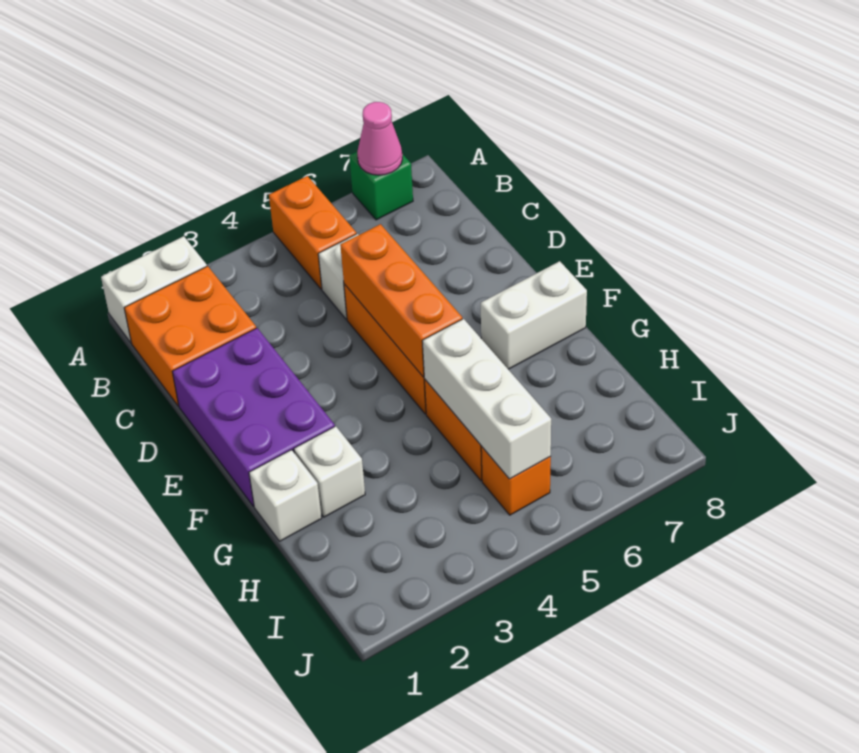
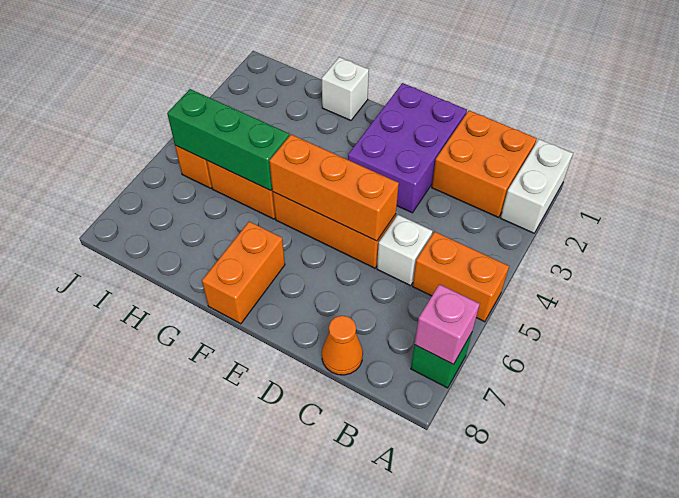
pink cone A7 level 2 -> pink brick A7 level 2
none -> orange cone C8 level 1
purple brick D1:F2 level 1 -> purple brick D1:E3 level 1
white brick F7:F8 level 1 -> orange brick F7:F8 level 1
white brick G2 level 1 -> none
white brick G5:I5 level 2 -> green brick G5:I5 level 2

